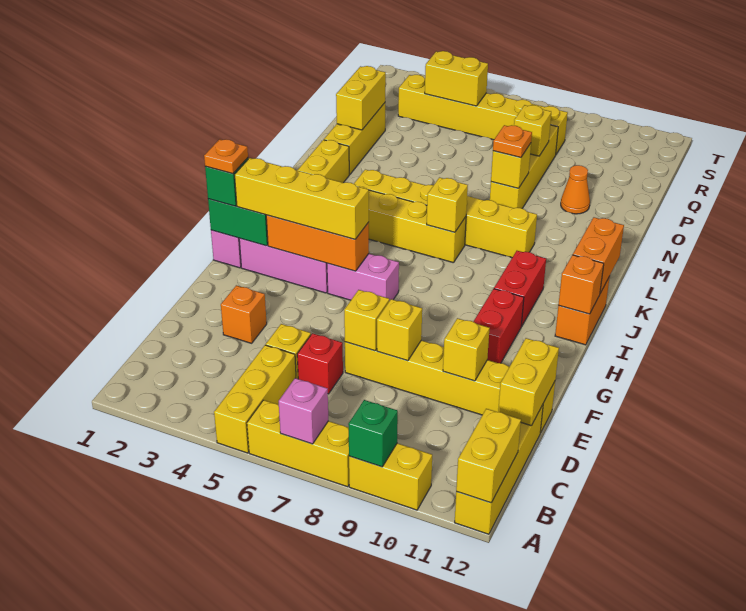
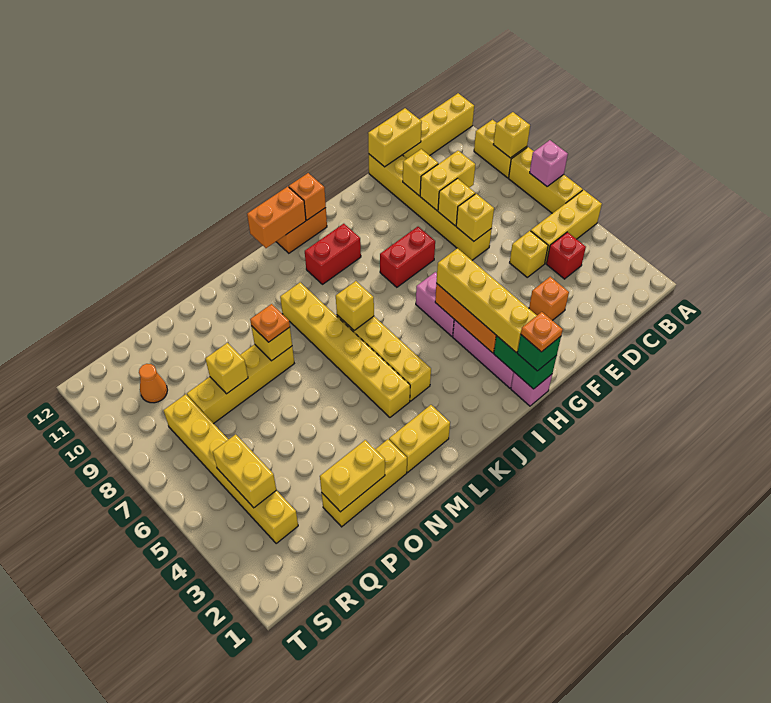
green brick A9 level 2 -> yellow brick A9 level 2
yellow brick A12:B12 level 2 -> yellow brick D9:E9 level 2
red brick D6 level 1 -> red brick C4 level 1
red brick G10:H10 level 1 -> red brick G8:H8 level 1
orange cone O10 level 1 -> orange cone R10 level 1

